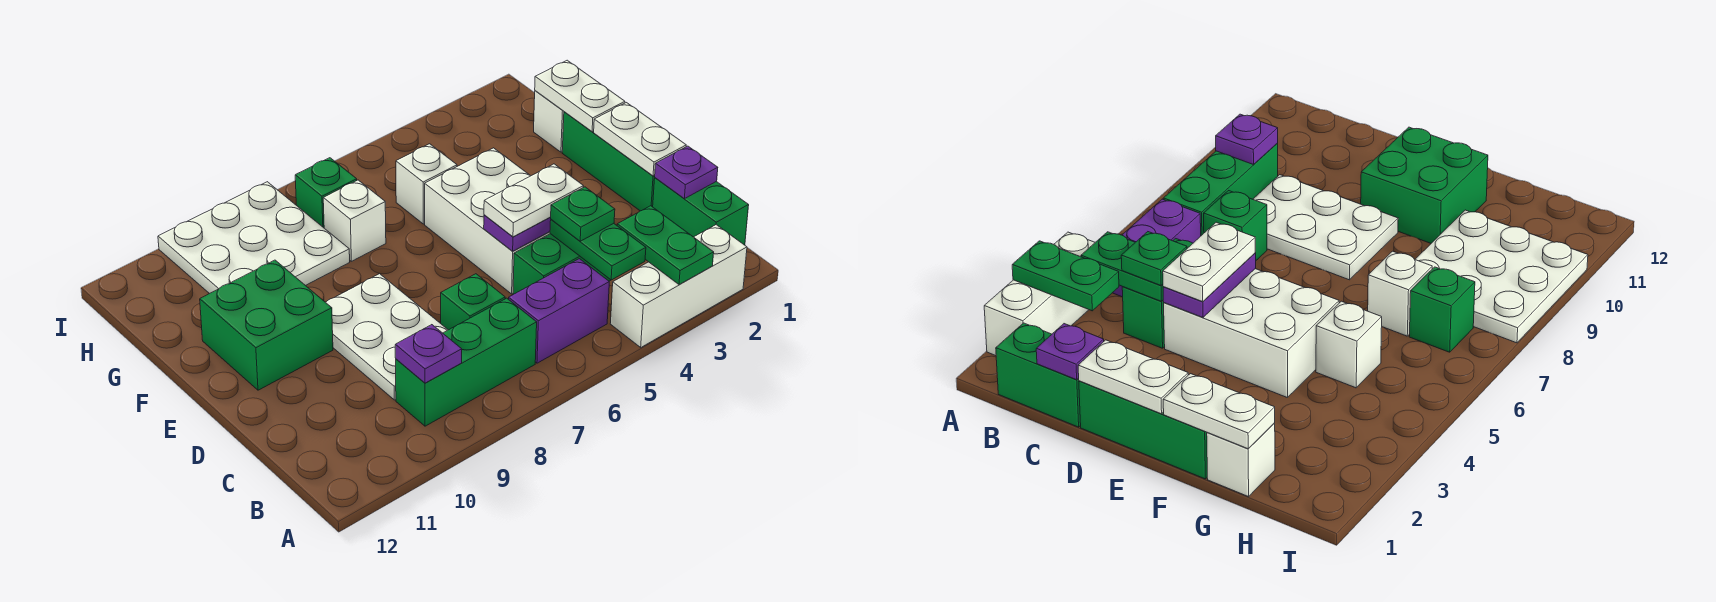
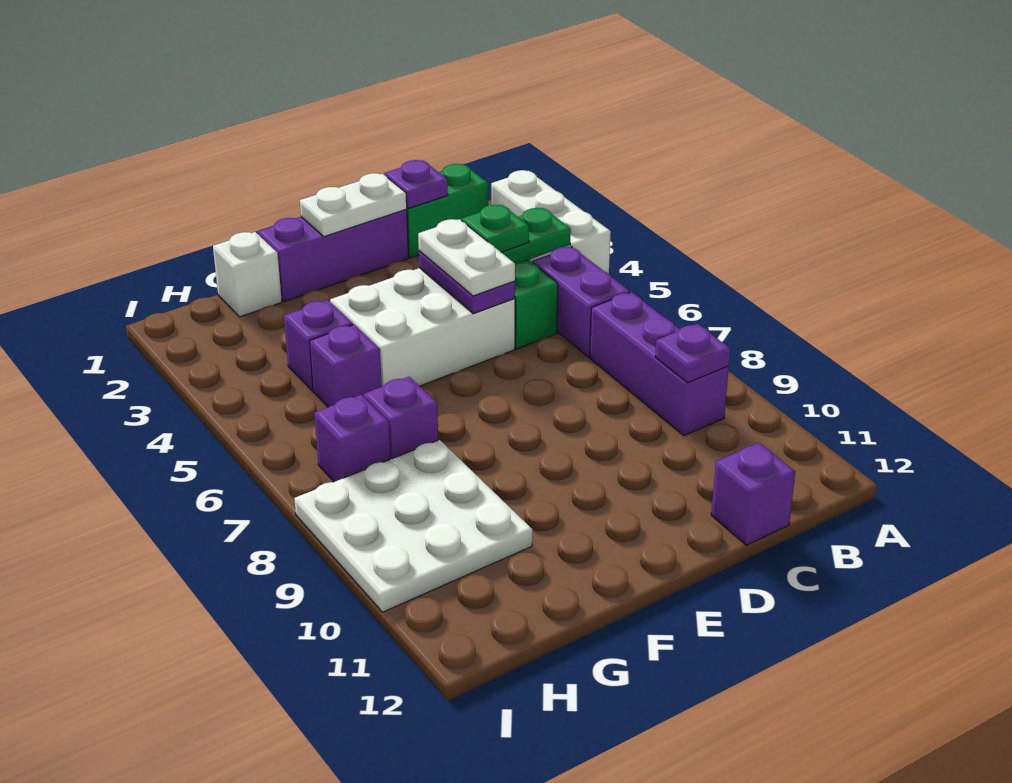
green plate A3:B3 level 2 -> none
green brick B7:B9 level 1 -> purple brick B7:B9 level 1
green brick C7 level 1 -> none
white plate C8:E9 level 1 -> none
none -> purple brick C12 level 1
green brick D1:F1 level 1 -> purple brick D1:F1 level 1
green brick E10:F11 level 1 -> none
white plate F1:G1 level 2 -> none
none -> purple brick G4 level 1
white brick G5 level 1 -> purple brick G5 level 1
white brick G7 level 1 -> purple brick G7 level 1
green brick H7 level 1 -> purple brick H7 level 1

